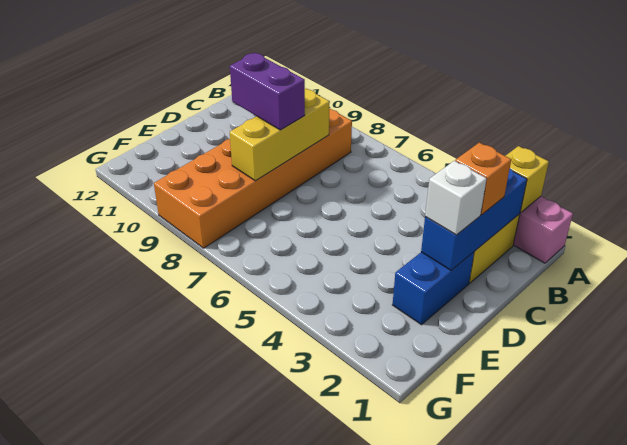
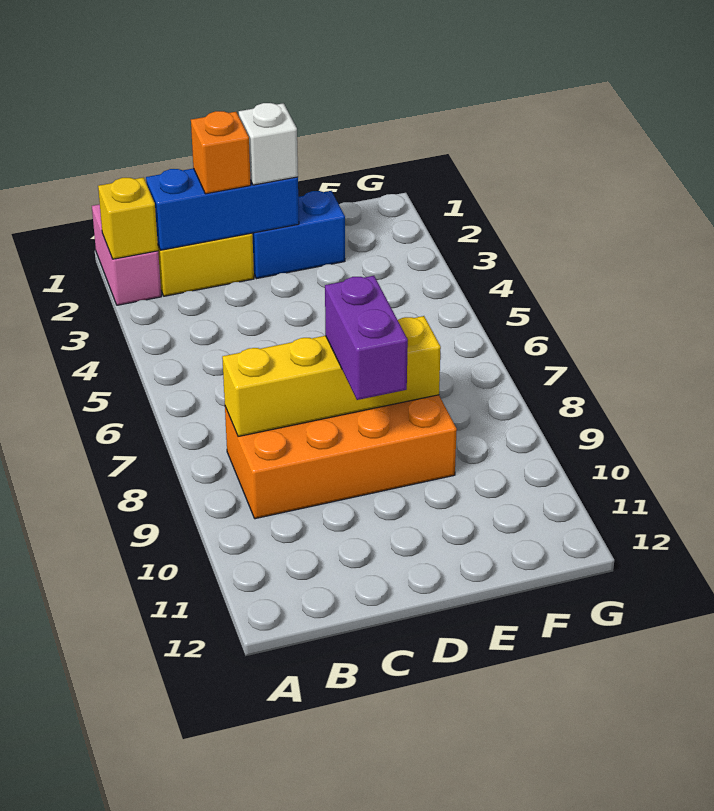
orange brick B8:G9 level 1 -> orange brick B8:E9 level 1
yellow brick C8:E8 level 2 -> yellow brick B8:E8 level 2

